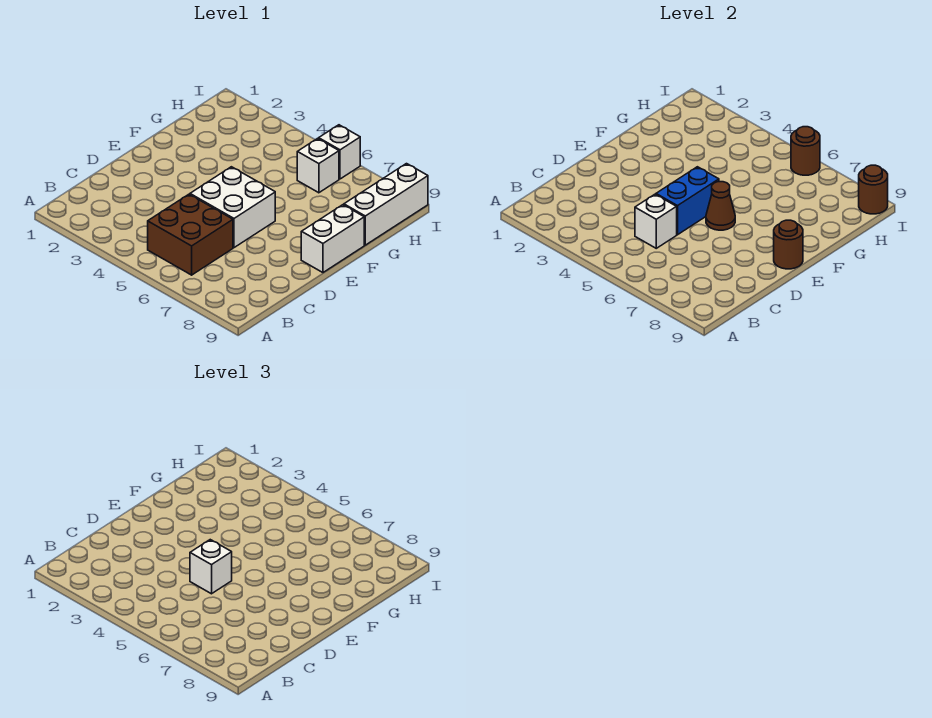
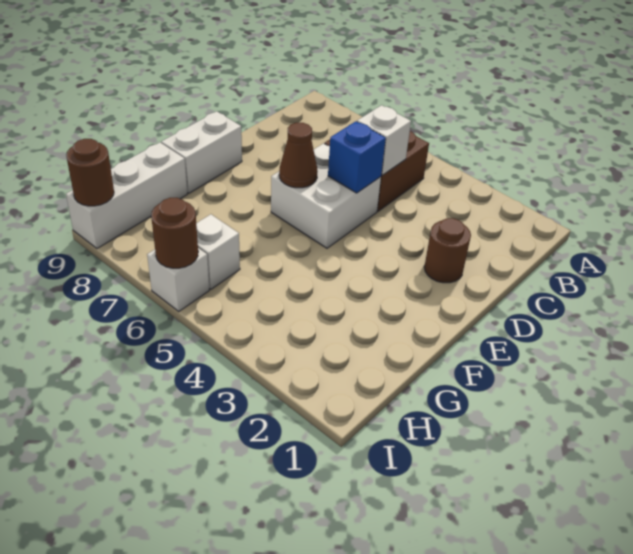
blue brick D5:E5 level 2 -> blue brick D5 level 2
white brick D5 level 3 -> none
brown round brick E9 level 2 -> brown round brick D2 level 1

